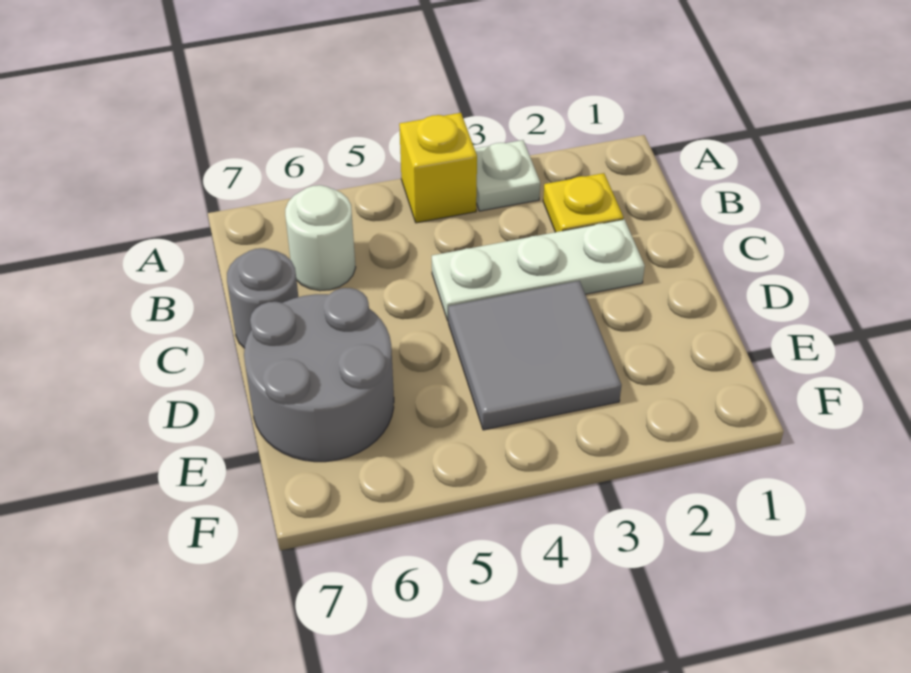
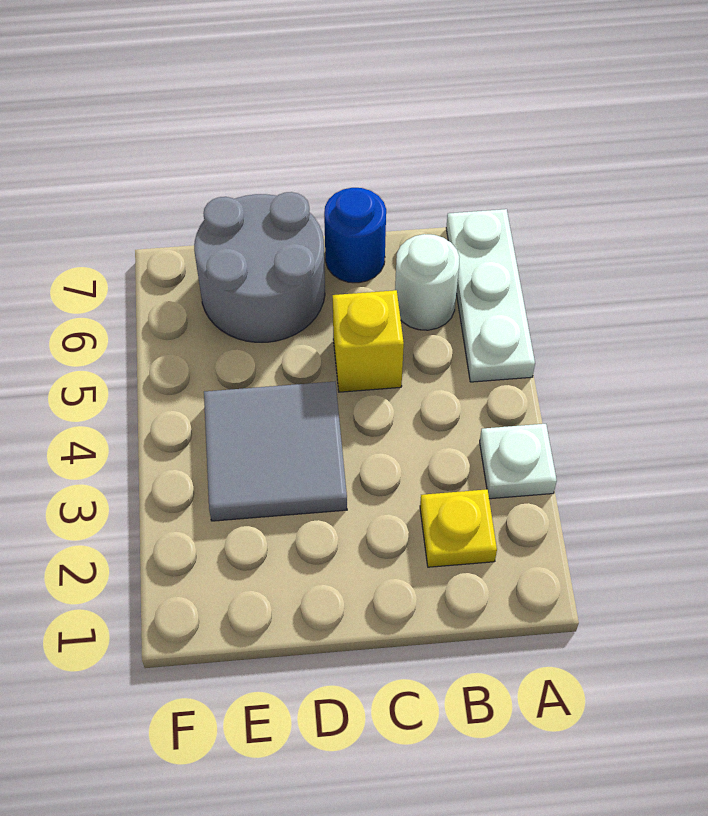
yellow brick A4 level 1 -> yellow brick C5 level 1
white plate C2:C4 level 1 -> white plate A5:A7 level 1
grey round brick C7 level 1 -> blue round brick C7 level 1

